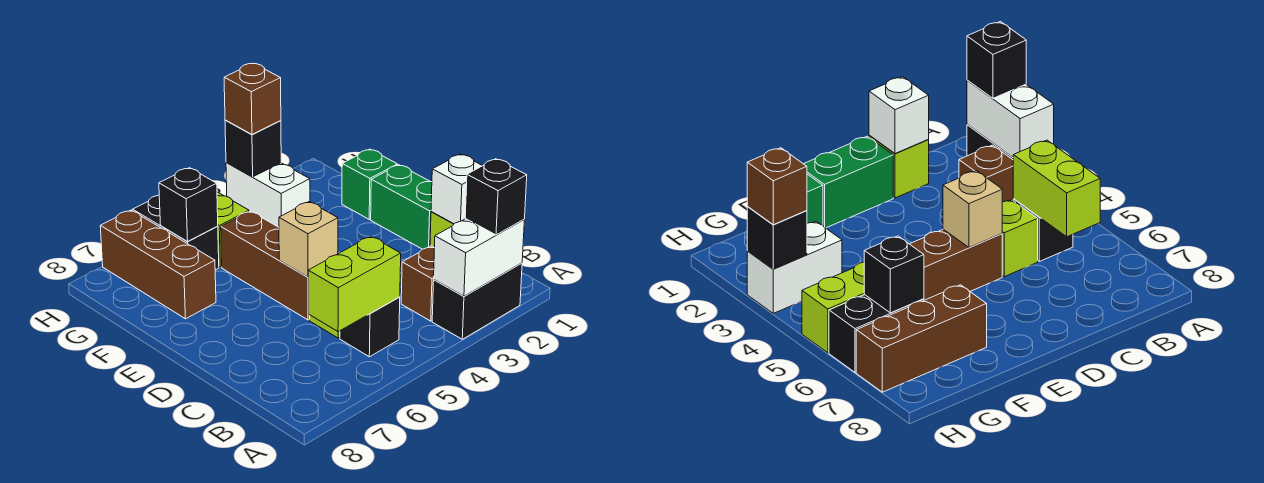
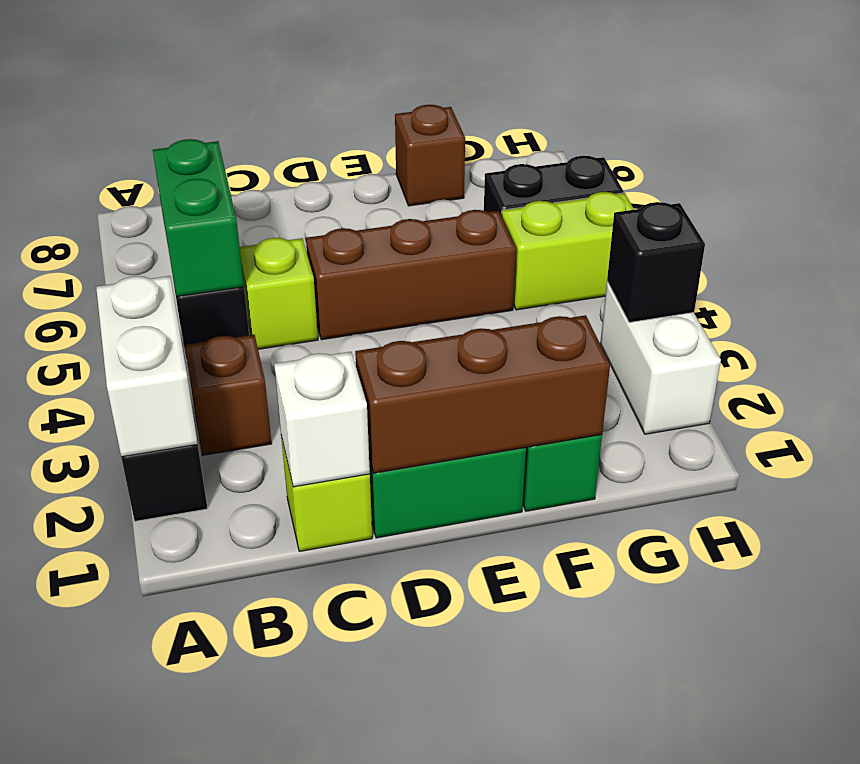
black brick A2 level 3 -> none
lime brick B5:B6 level 2 -> green brick B5:B6 level 2
tan brick D5 level 2 -> none
brown brick F7:H7 level 1 -> brown brick D1:F1 level 2
white brick G3:H3 level 1 -> white brick H2:H3 level 1
black brick G6 level 2 -> none
brown brick H3 level 3 -> brown brick F8 level 1

